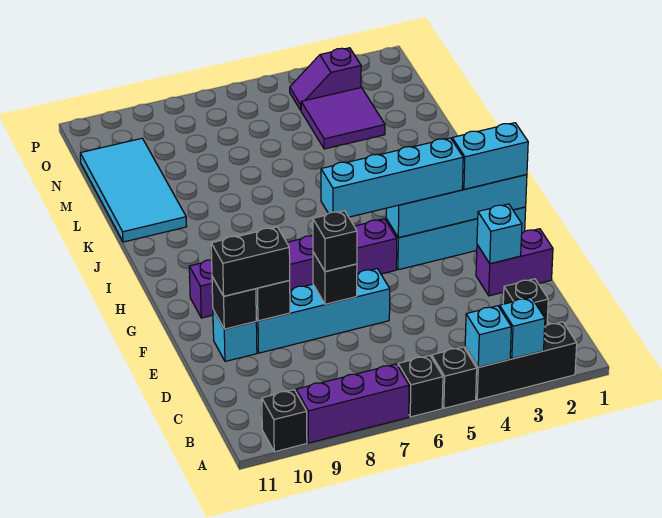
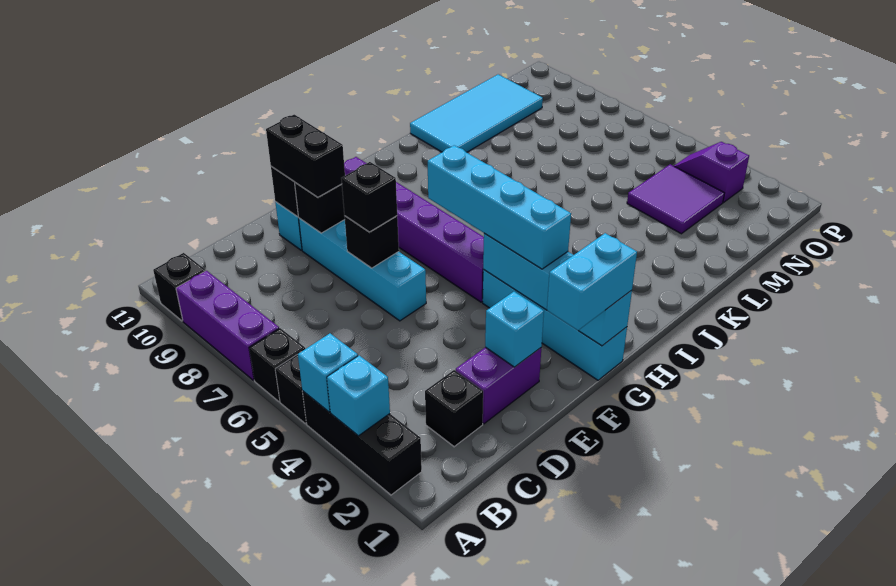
purple brick E1:E2 level 1 -> purple brick D2:E2 level 1
cyan brick G1:G2 level 3 -> cyan brick F1:G1 level 3

